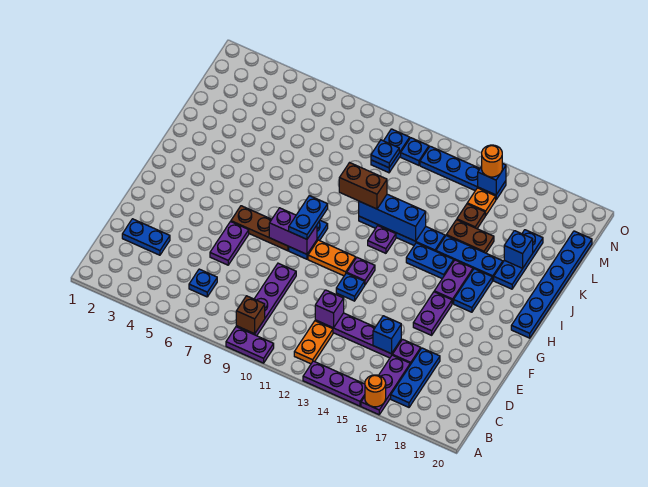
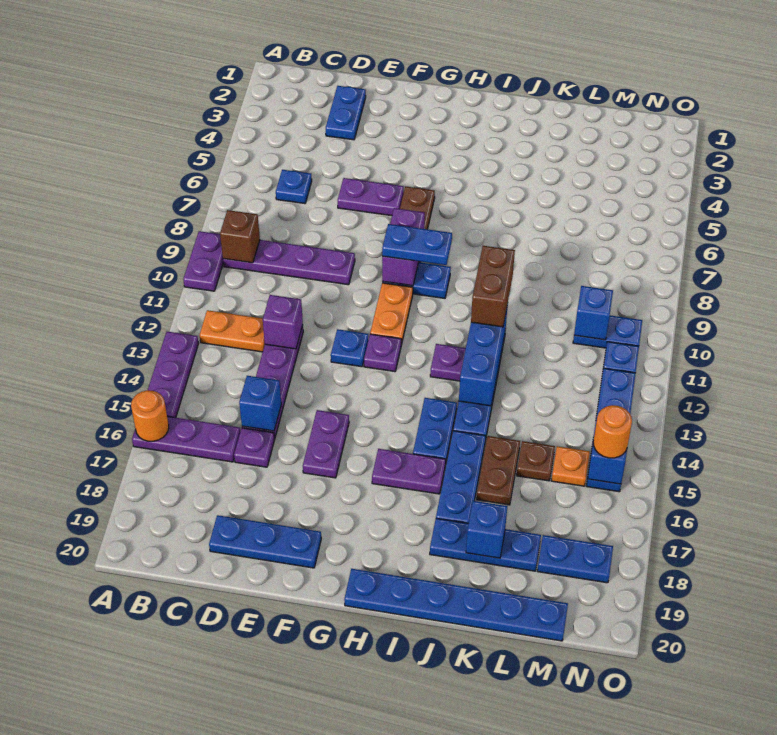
blue plate B17:D17 level 1 -> blue plate D19:F19 level 1
purple plate F16:G16 level 1 -> purple plate F15:F16 level 1
blue plate H17:I17 level 1 -> blue plate M18:N18 level 1
blue plate M10 level 2 -> blue brick M10 level 2

